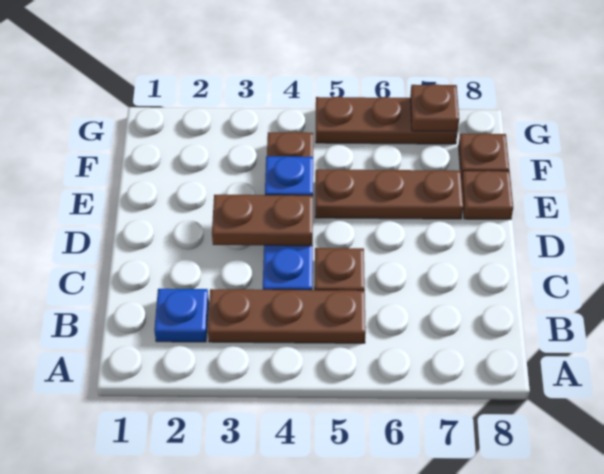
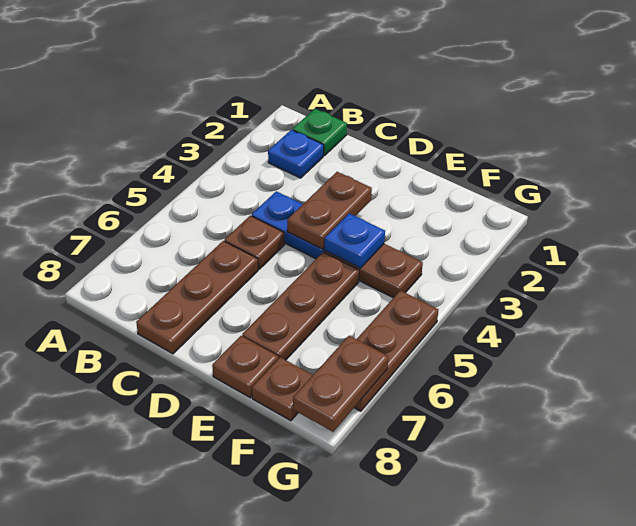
none -> green plate B1 level 1
brown plate B3:B5 level 1 -> brown plate C6:C8 level 1
brown plate G7 level 2 -> brown plate G7:G8 level 2

